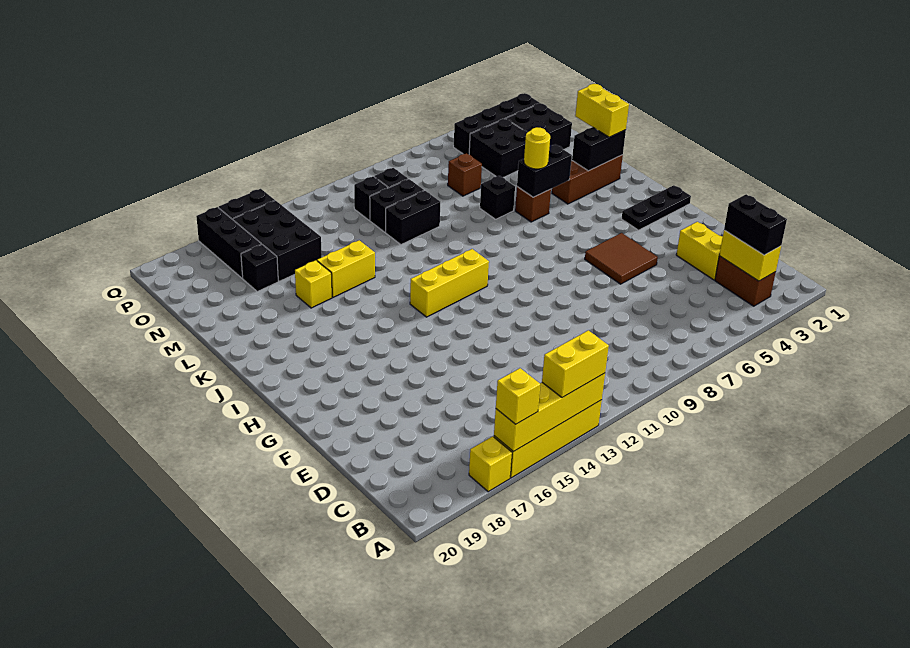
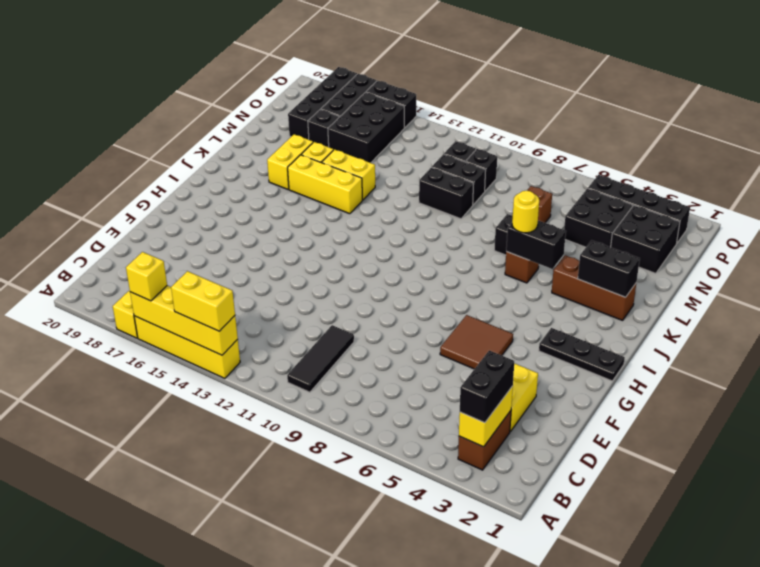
none -> black tile B10:D10 level 1
yellow brick I11:I13 level 1 -> yellow brick K14:K16 level 1
yellow brick K2:L2 level 3 -> yellow brick K17:L17 level 1
none -> black brick N18:Q18 level 1

